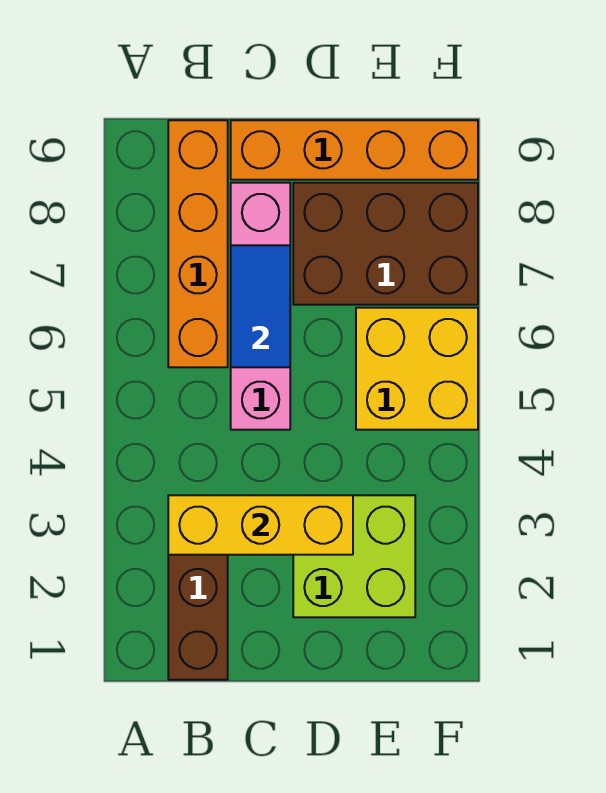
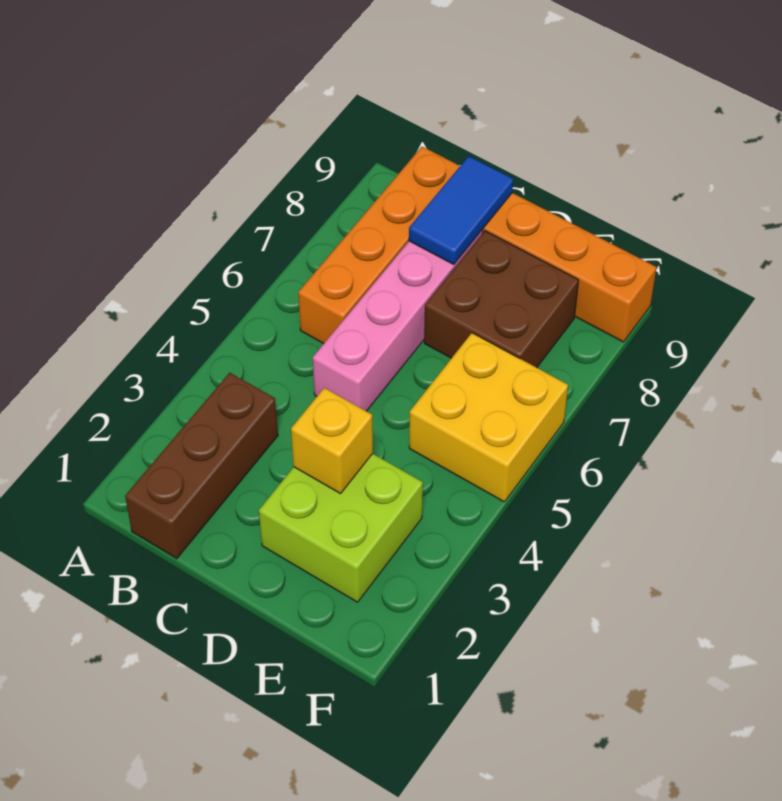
yellow brick B3:D3 level 2 -> yellow brick D3 level 2
blue tile C6:C7 level 2 -> blue tile C8:C9 level 2
brown brick D7:F8 level 1 -> brown brick D7:E8 level 1

